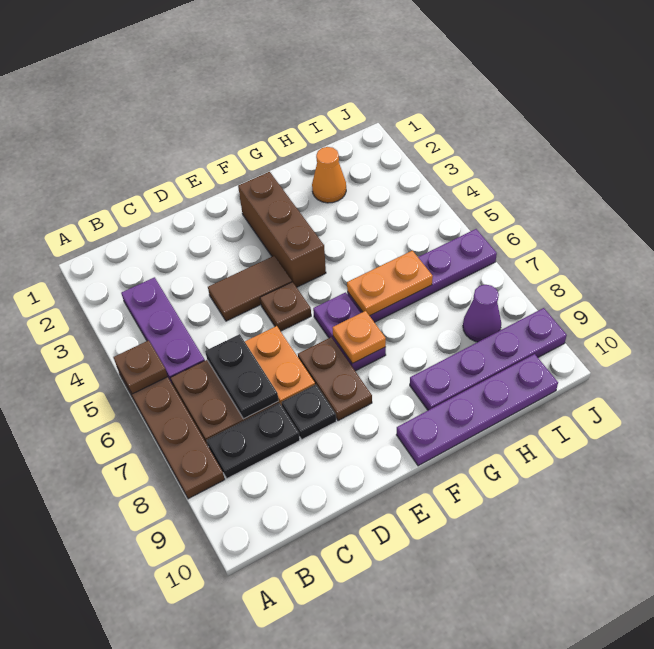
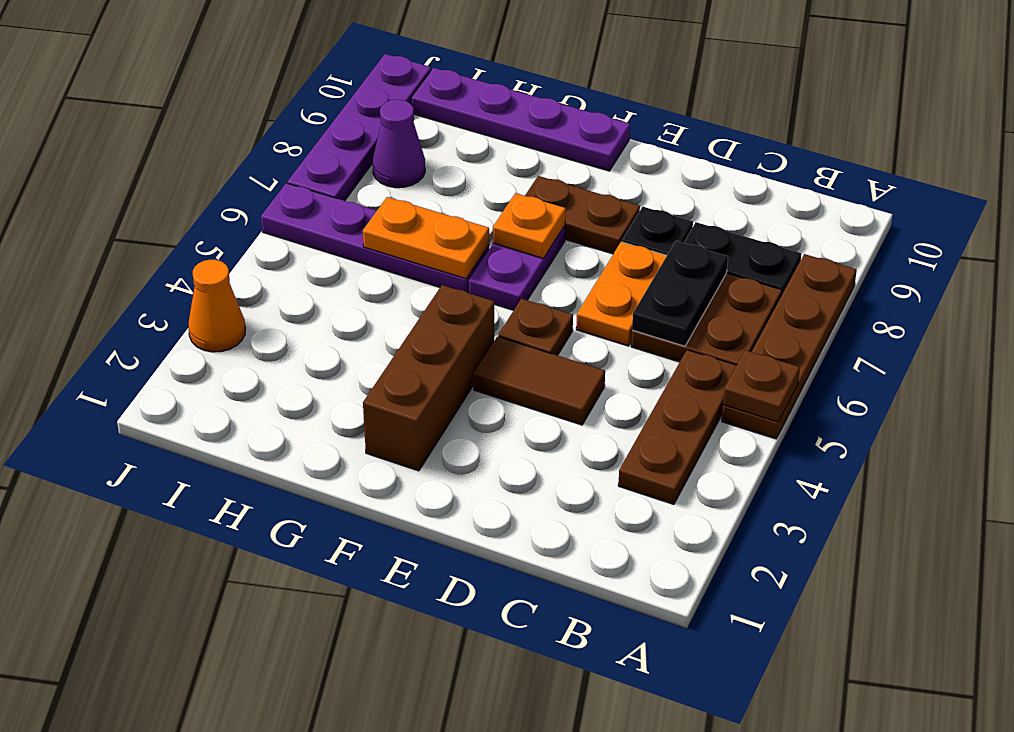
purple plate B3:B5 level 1 -> brown plate B3:B5 level 1
brown plate E7:E8 level 1 -> brown plate E8:F8 level 1
purple plate G9:J9 level 1 -> purple plate J7:J10 level 1
orange cone H2 level 1 -> orange cone J3 level 1

